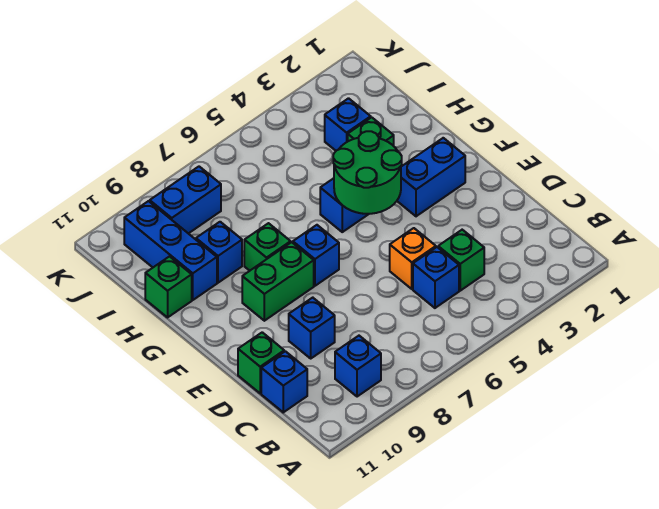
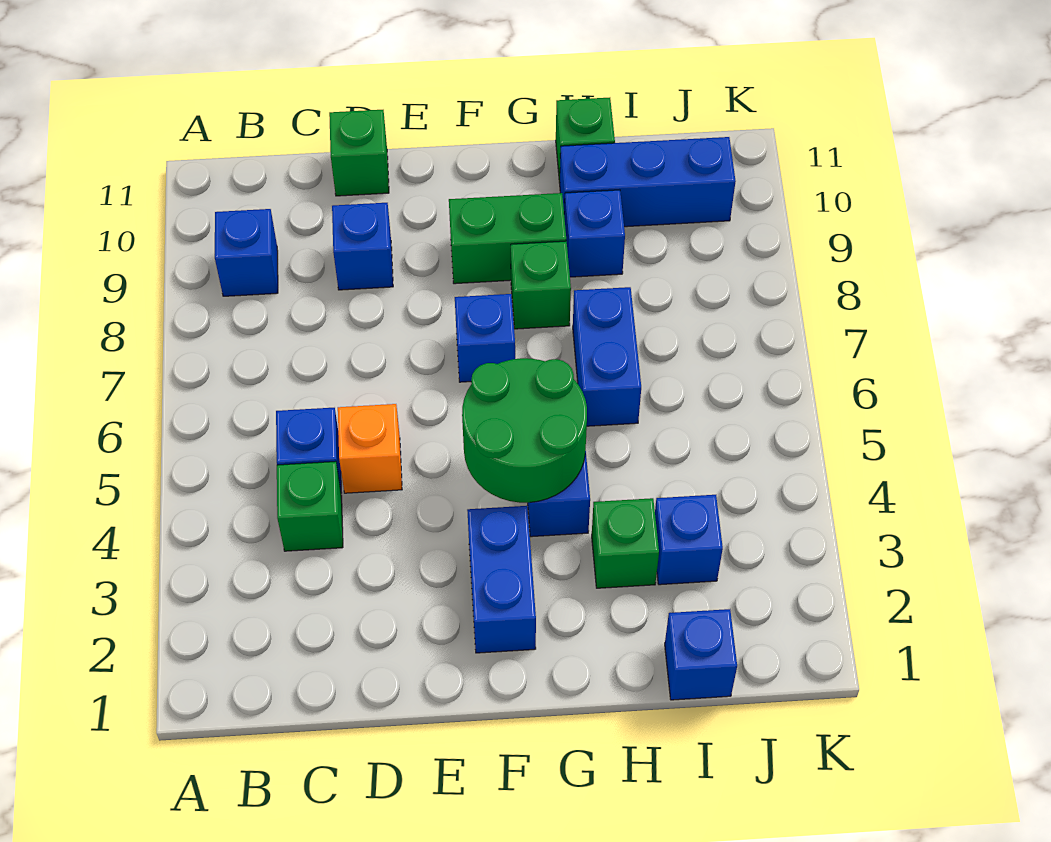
blue brick C11 level 1 -> blue brick I1 level 1
green brick F8:F9 level 1 -> green brick F9:G9 level 1
blue brick J8:J9 level 1 -> blue brick H6:H7 level 1

